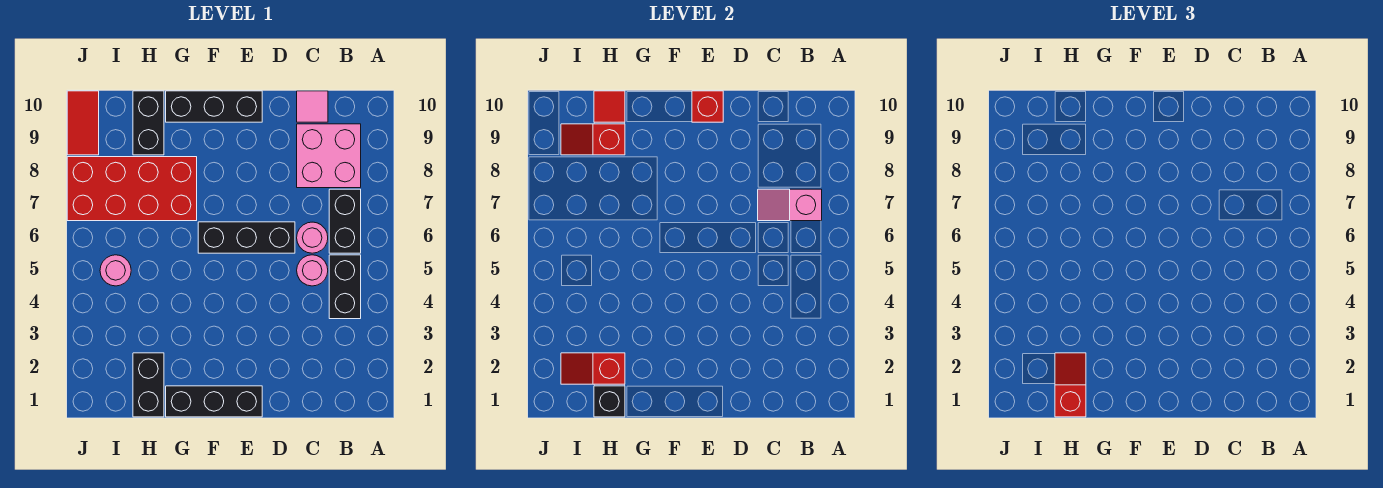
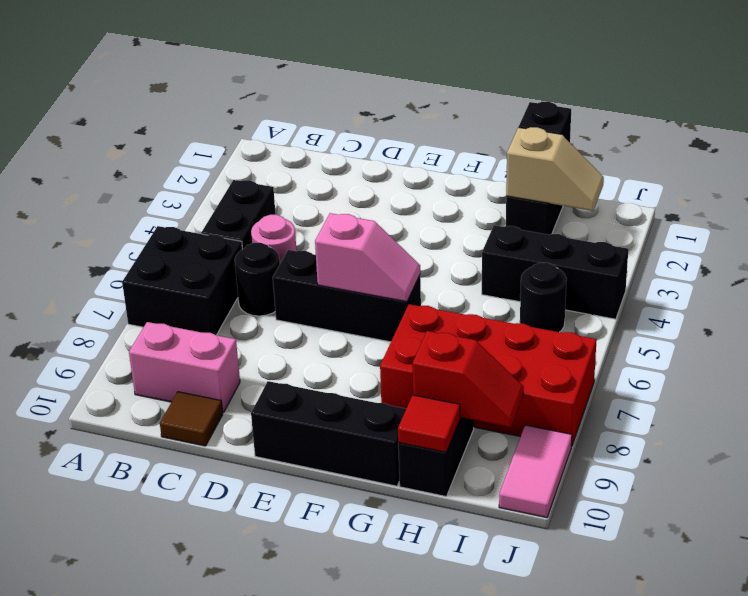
black brick B6:B7 level 1 -> black brick A6:B7 level 1
pink slope B7:C7 level 2 top B -> pink slope E6:F6 level 2 top E
pink brick B8:C9 level 1 -> pink brick B9:C9 level 1
pink round brick C6 level 1 -> black round brick C6 level 1
pink tile C10 level 1 -> brown tile C10 level 1
black brick E1:G1 level 1 -> black brick H4:J4 level 1
red brick E10 level 2 -> none
red slope H1:H2 level 3 top 1 -> none
red slope H2:I2 level 2 top H -> tan slope H2:I2 level 2 top H
pink round brick I5 level 1 -> black round brick I5 level 1
red tile J9:J10 level 1 -> pink tile J9:J10 level 1

